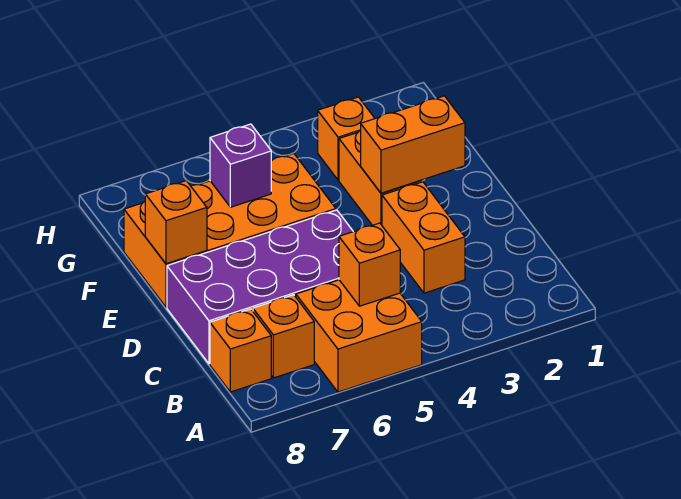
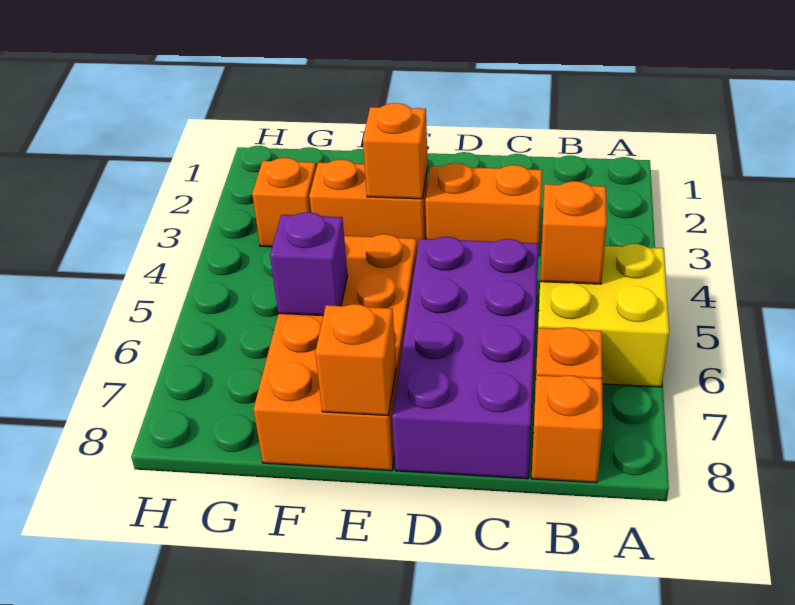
orange brick A5:B6 level 1 -> yellow brick A5:B6 level 1
orange brick E2:E3 level 2 -> orange brick E3 level 2

